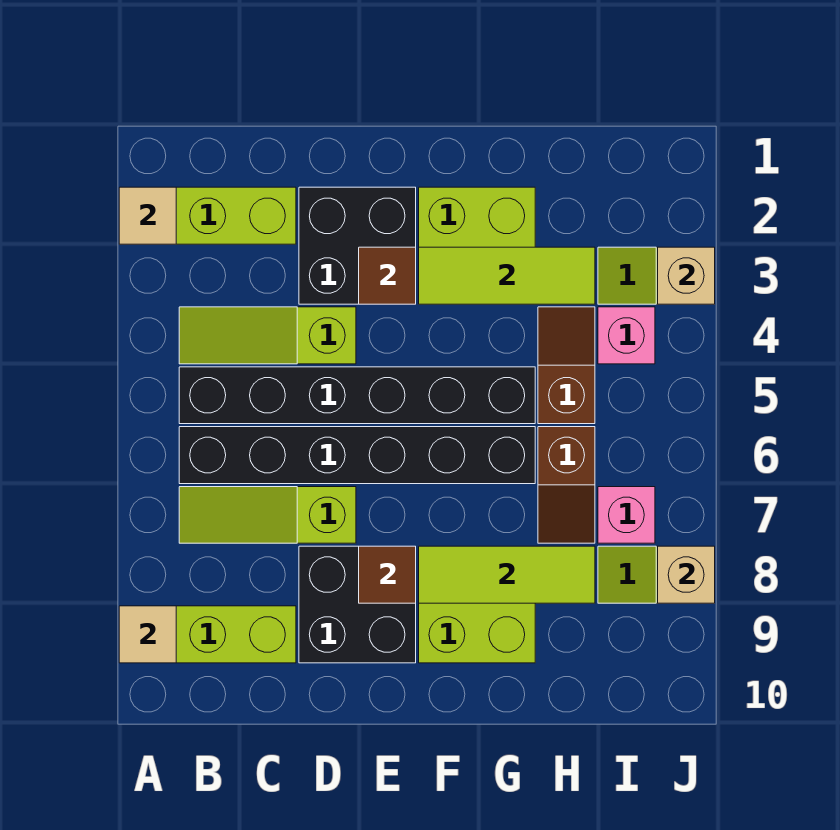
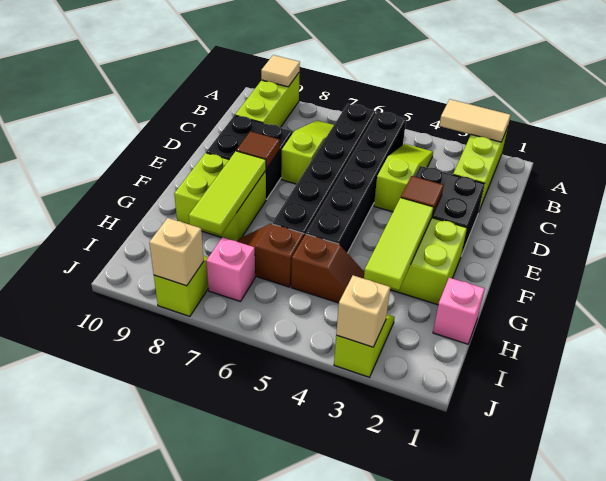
tan tile A2 level 2 -> tan tile A2:A3 level 2
pink brick I4 level 1 -> pink brick H1 level 1

